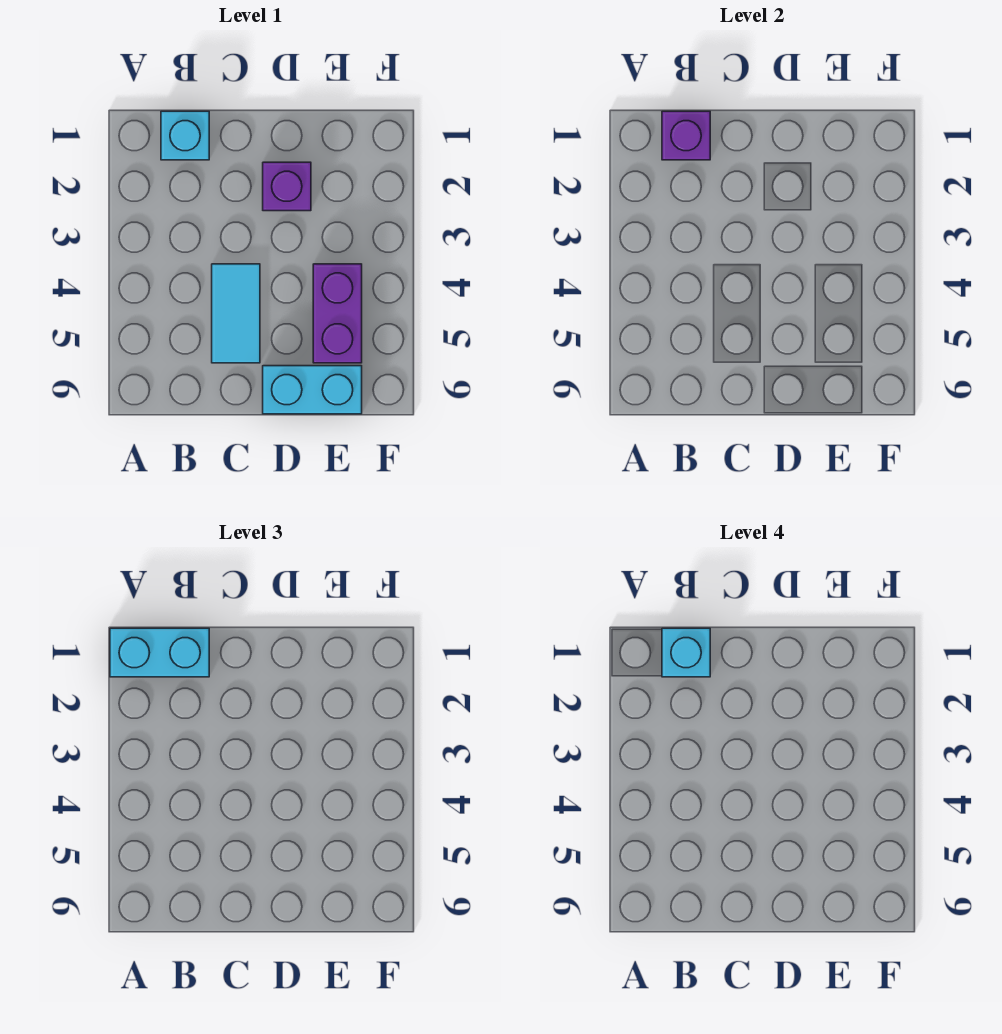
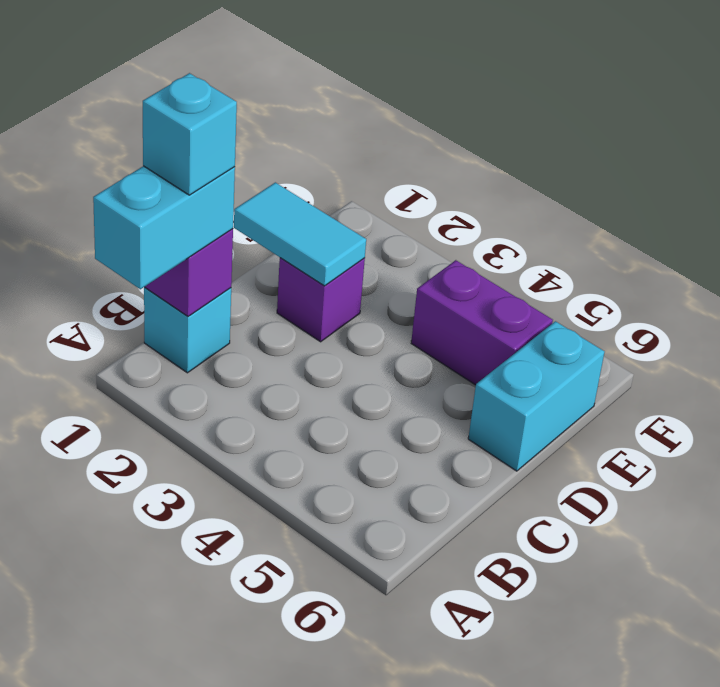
cyan tile C4:C5 level 1 -> cyan tile D1:D2 level 2

